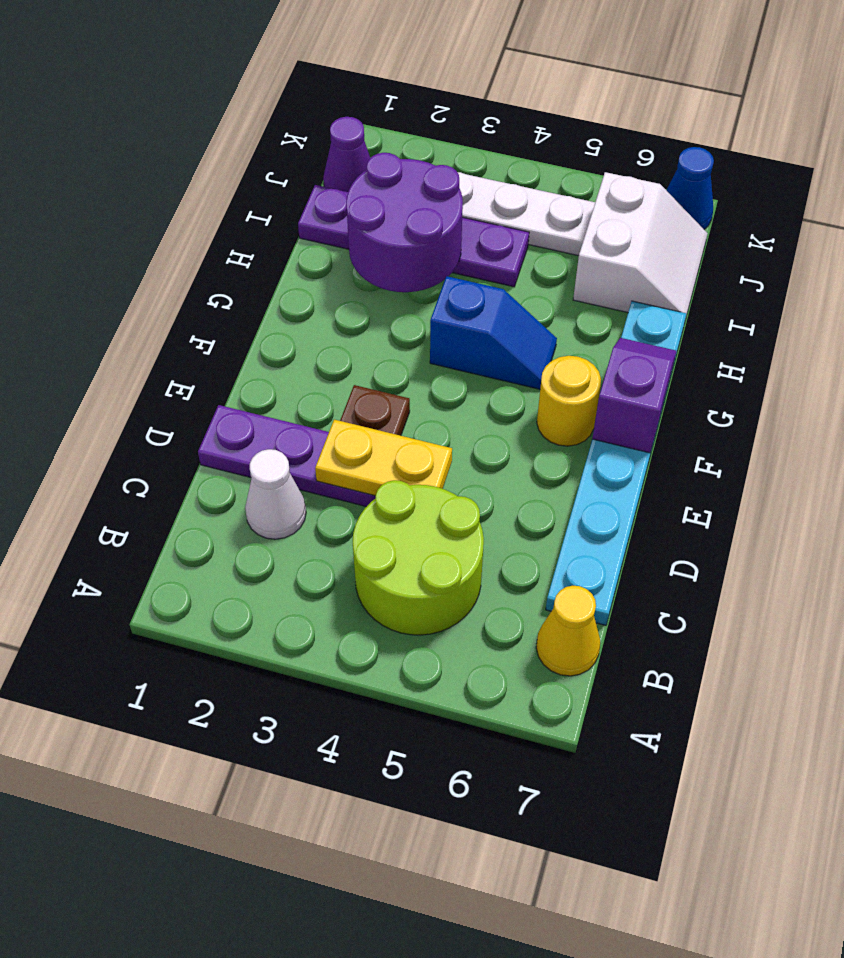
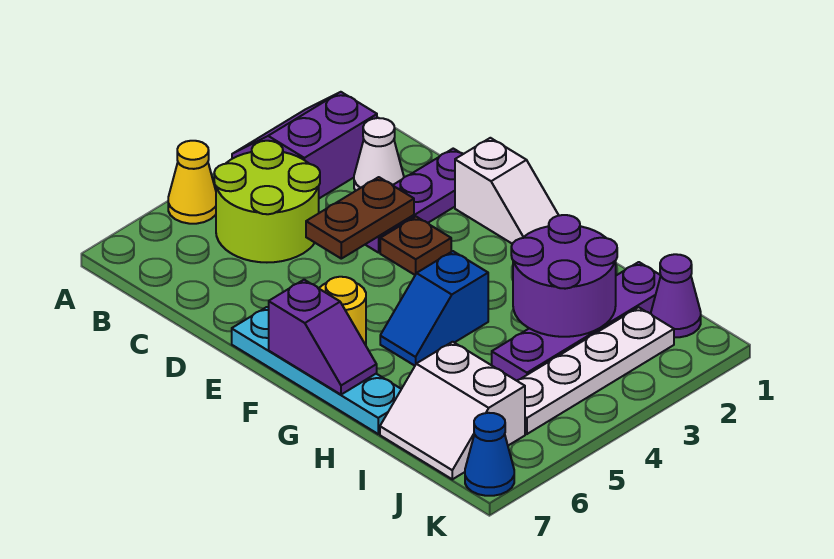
none -> purple slope A2:B3 level 1 top B
yellow cone B7 level 1 -> yellow cone A5 level 1
cyan plate C7:H7 level 1 -> cyan plate E7:H7 level 1
yellow plate D3:D4 level 2 -> brown plate D3:D4 level 2
none -> white slope E1:F1 level 1 top E

